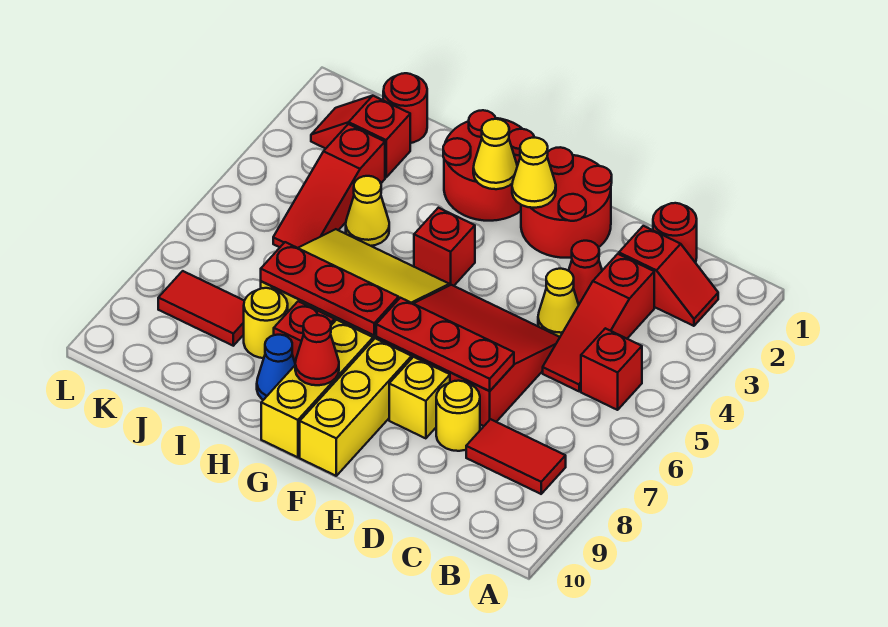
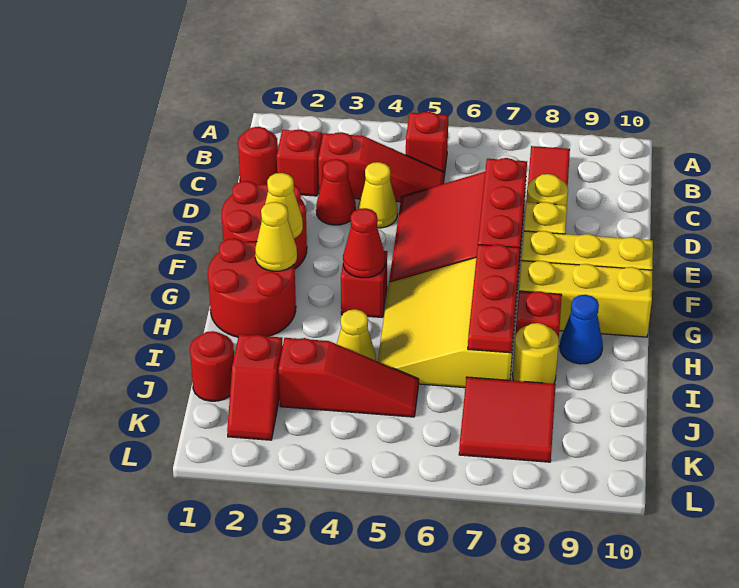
red cone G9 level 2 -> red cone G4 level 2
red tile J8:K8 level 1 -> red tile J7:K8 level 1

